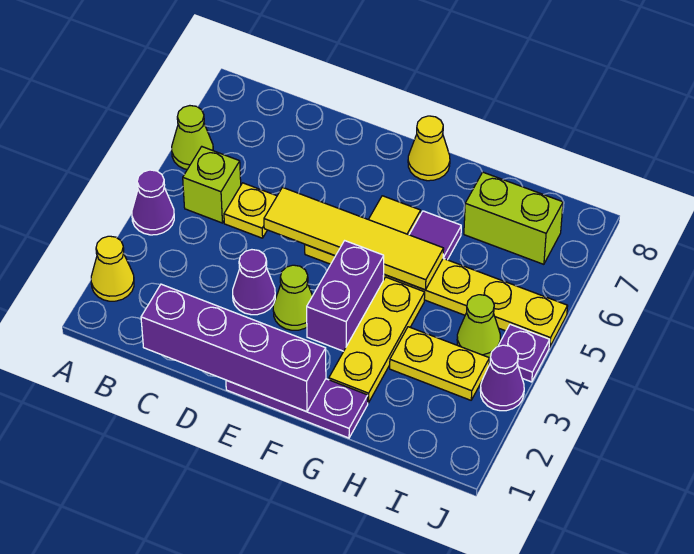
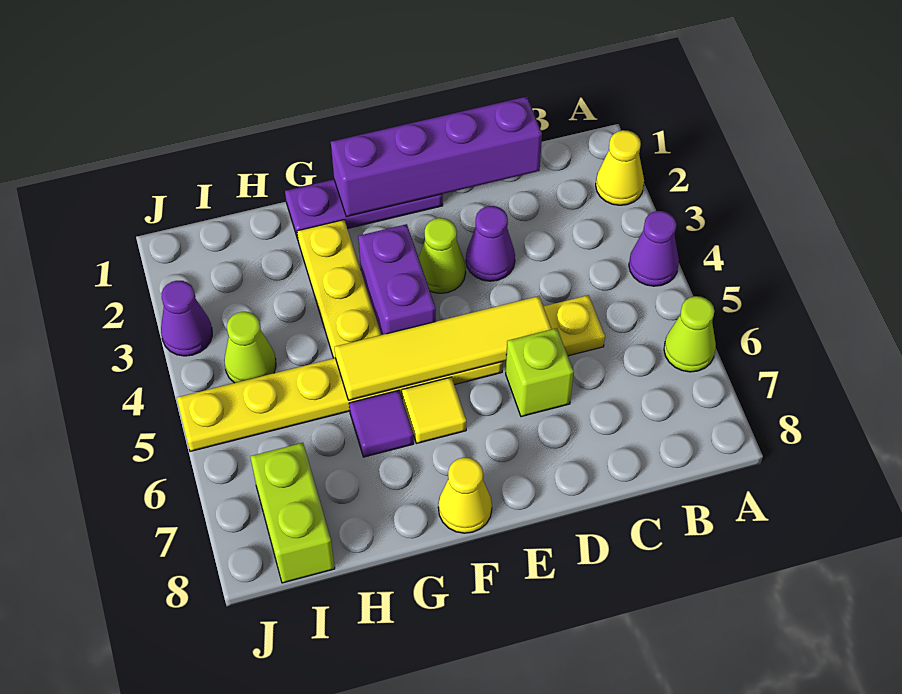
lime brick B5 level 1 -> lime brick D6 level 1
yellow plate H3:I3 level 1 -> none
lime brick H7:I7 level 1 -> lime brick I7:I8 level 1
purple plate J4 level 1 -> none

